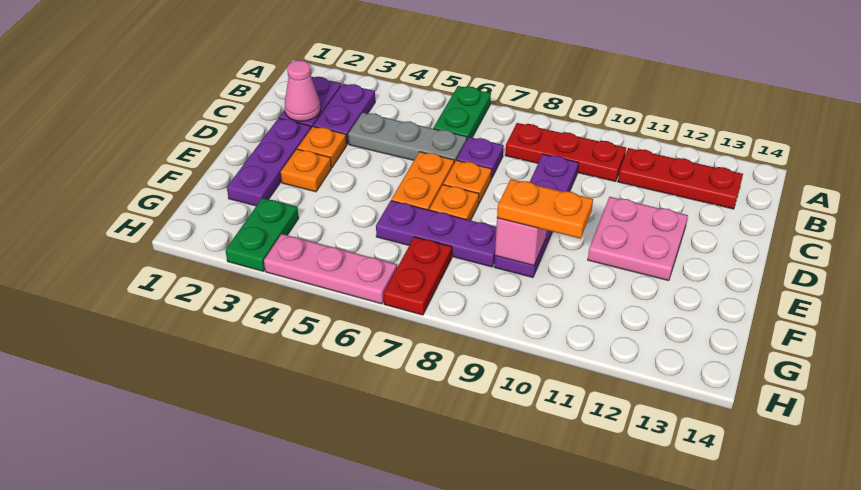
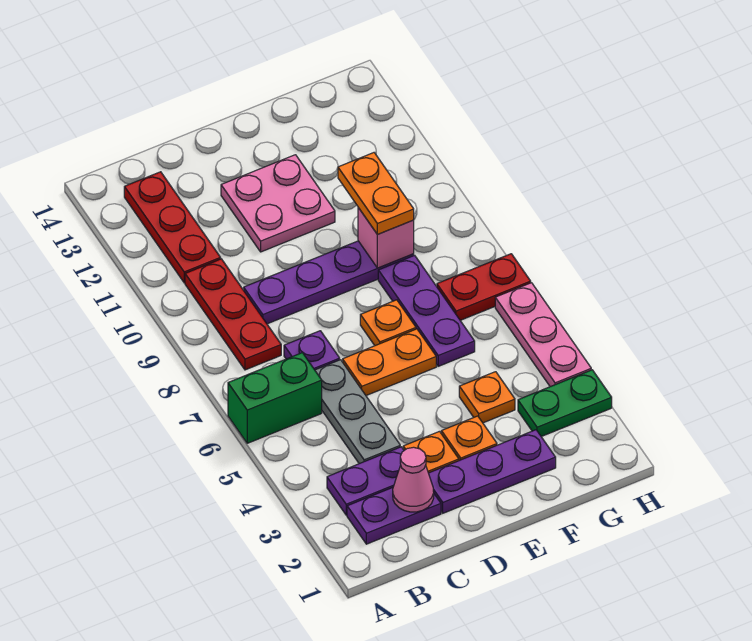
green plate A6:B6 level 1 -> green brick A6:B6 level 1
orange plate D7 level 1 -> orange plate F4 level 1

